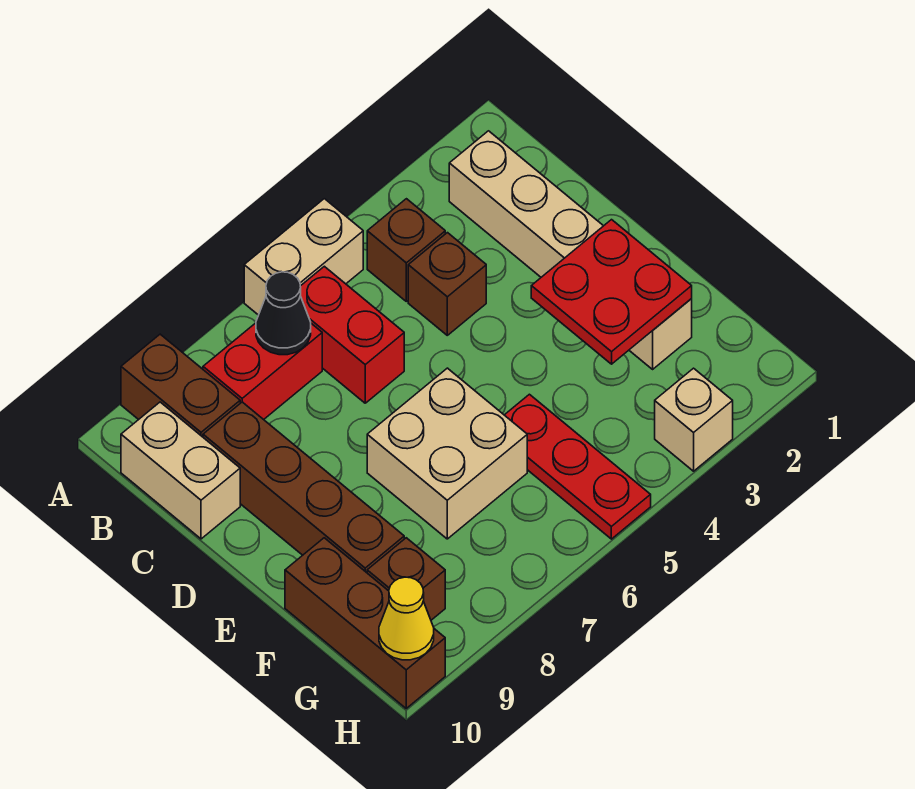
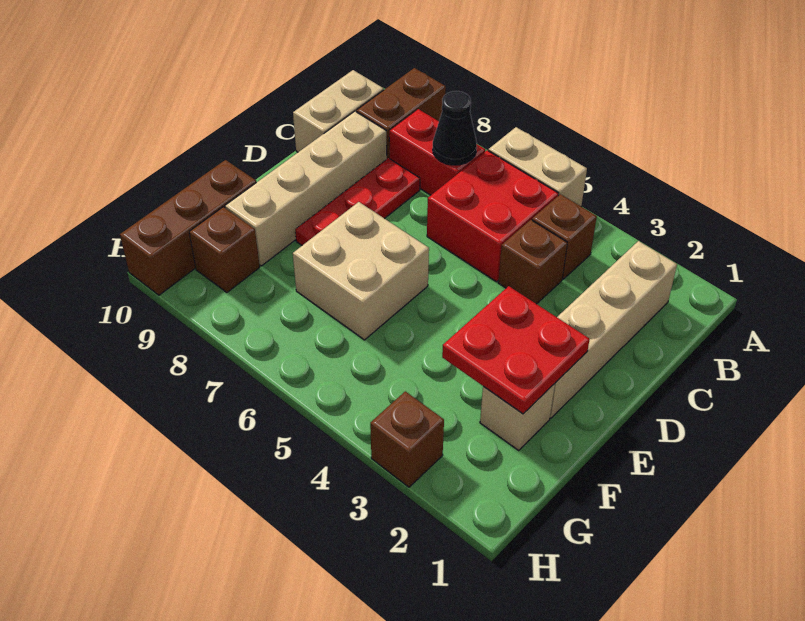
red brick B6:C6 level 1 -> red brick B5:C6 level 1
brown brick C9:F9 level 1 -> tan brick C9:F9 level 1
red plate F5:H5 level 1 -> red plate C8:E8 level 1
tan brick H3 level 1 -> brown brick H3 level 1
yellow cone H10 level 2 -> none

